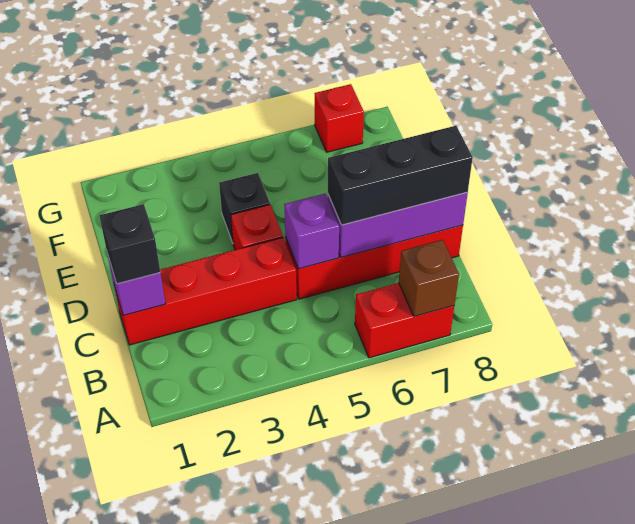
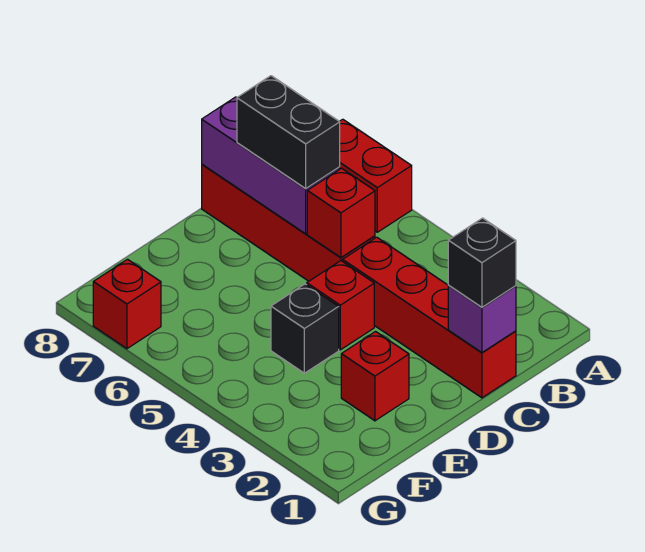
brown brick A7 level 2 -> none
purple brick C5 level 2 -> red brick C5 level 2
black brick C6:C8 level 3 -> black brick C6:C7 level 3
none -> red brick E2 level 1

